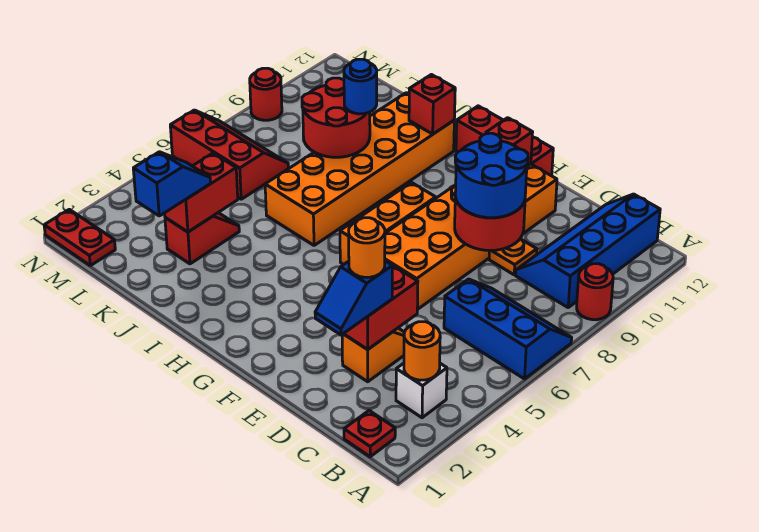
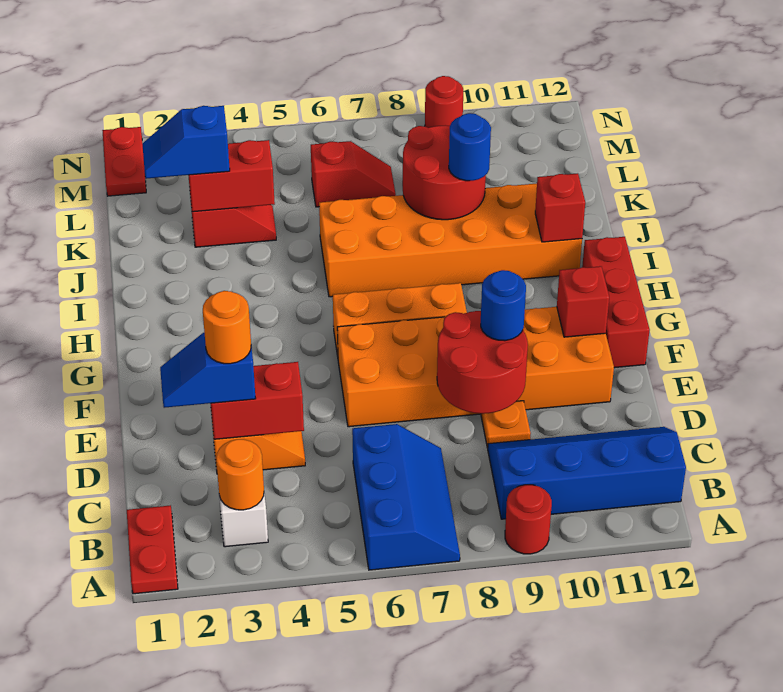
red plate B1 level 1 -> red plate A1:B1 level 1
blue round brick D8:E9 level 3 -> blue round brick E9 level 3
blue slope K2:K3 level 3 top 2 -> blue slope K2:K3 level 3 top 3
red slope L6:N7 level 1 top 6 -> red slope L6:L7 level 1 top 6

